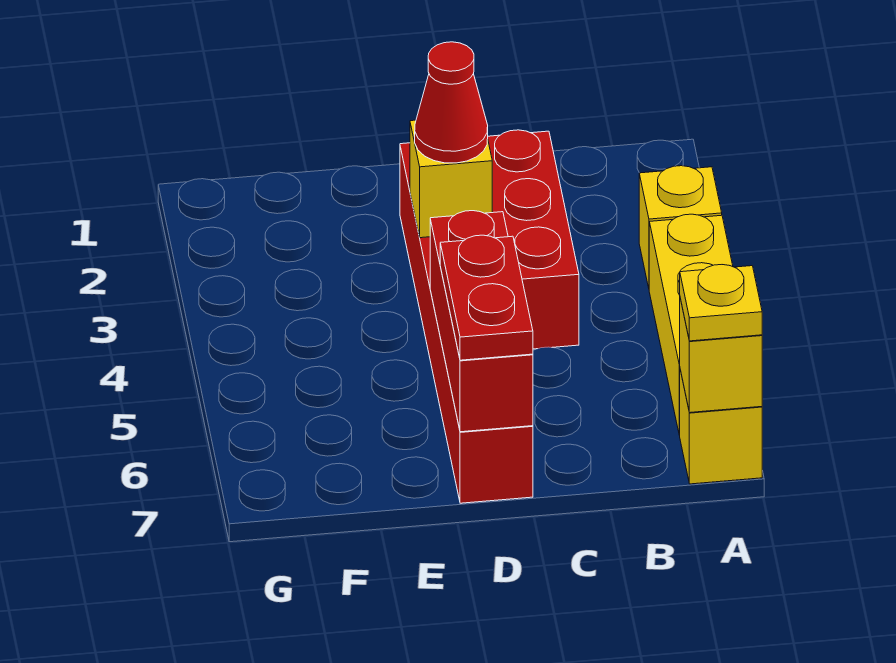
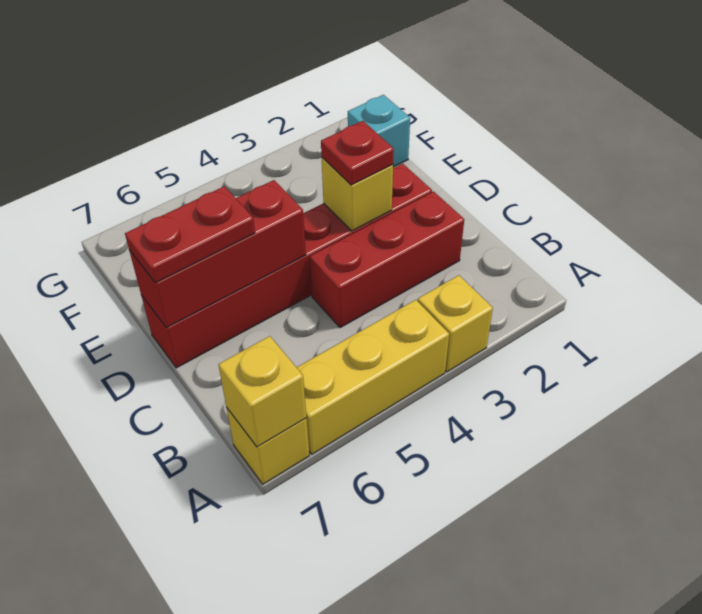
yellow plate A7 level 3 -> none
red cone D3 level 3 -> red plate D3 level 3
none -> cyan brick F1 level 1

